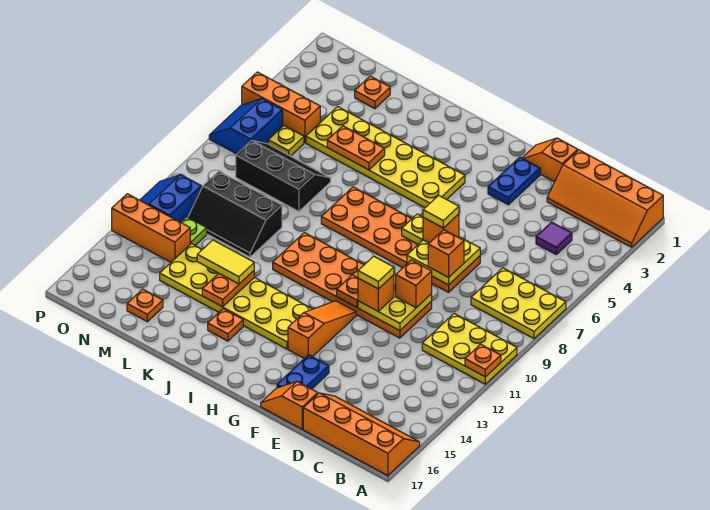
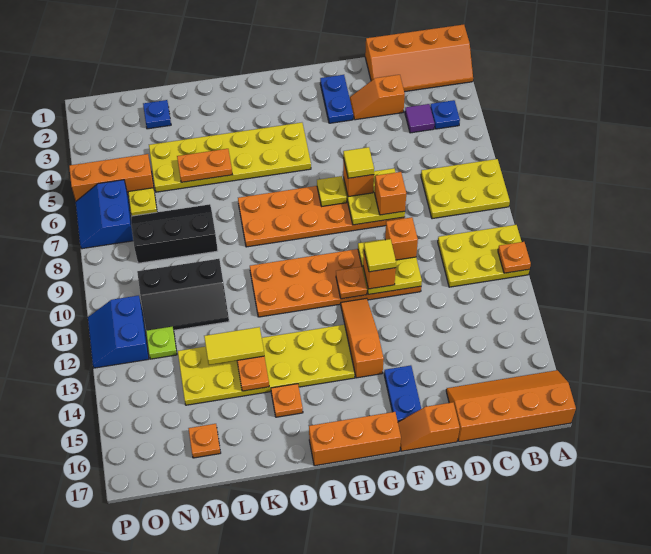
none -> blue plate B4 level 1
orange slope E1:F1 level 1 top E -> orange slope D3:E3 level 1 top D
orange plate M2 level 1 -> blue plate M2 level 1
orange brick N13:P13 level 1 -> orange brick G17:I17 level 1

